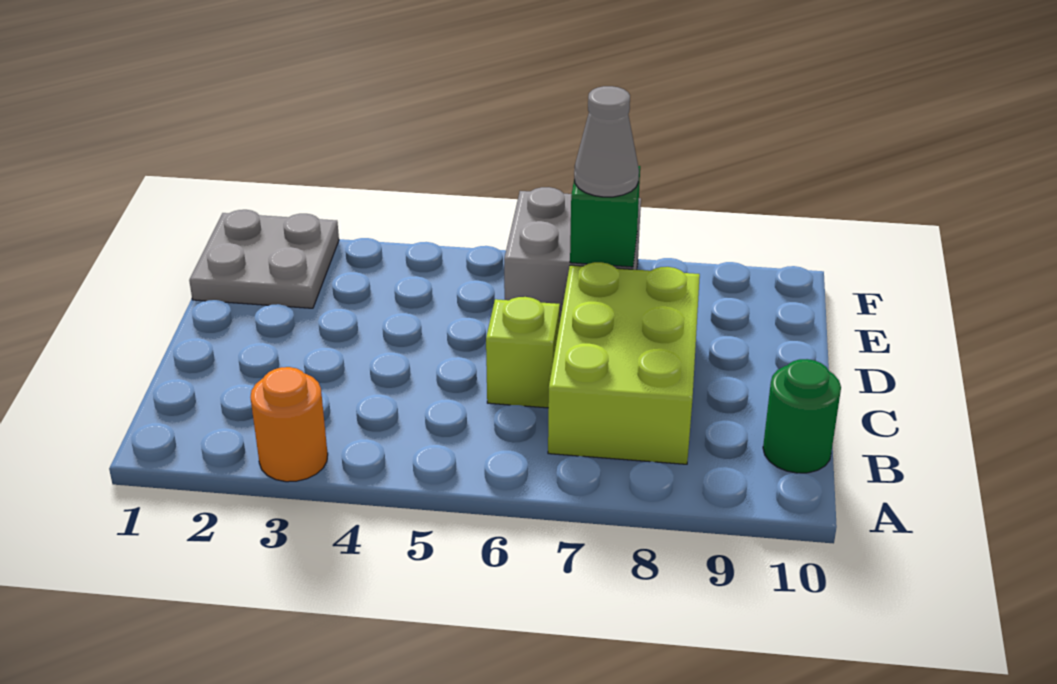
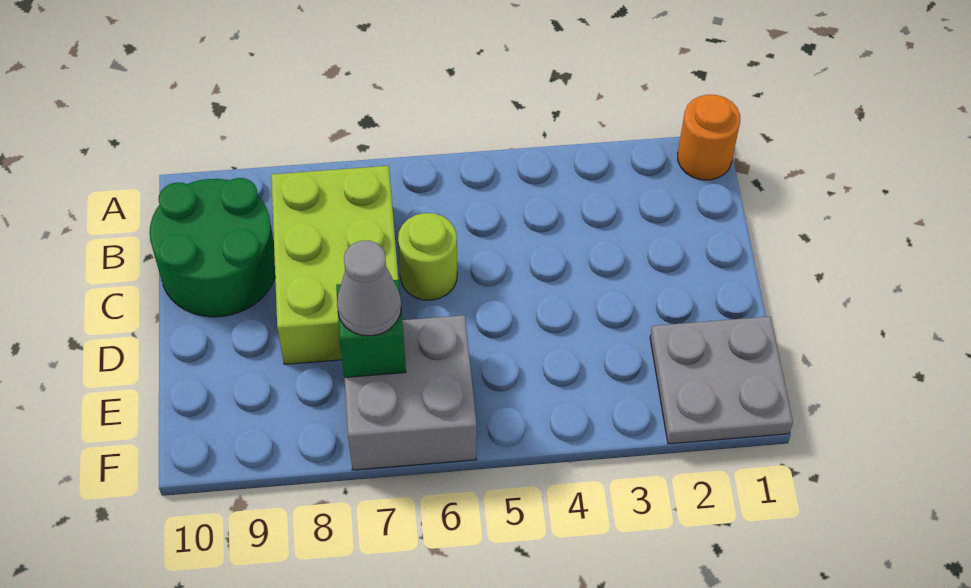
orange round brick A3 level 1 -> orange round brick A1 level 1
green round brick B10 level 1 -> green round brick B9:C10 level 1
lime brick C6 level 1 -> lime round brick C6 level 1

